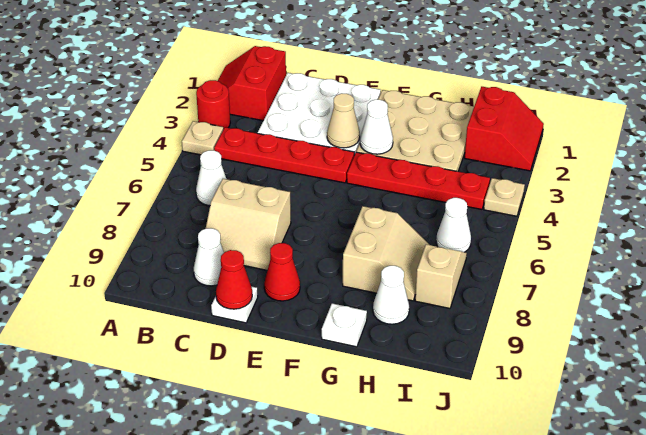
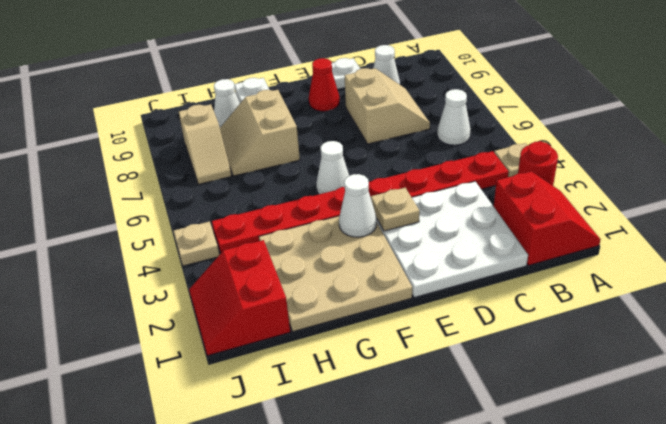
tan slope C7:D8 level 1 top 7 -> tan slope C7:D8 level 1 top D
red cone D10 level 2 -> none
tan cone E3 level 2 -> tan plate E3 level 2
white cone I6 level 1 -> white cone F5 level 1

